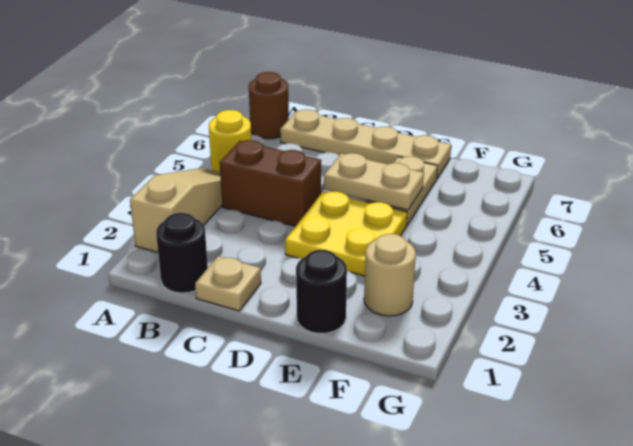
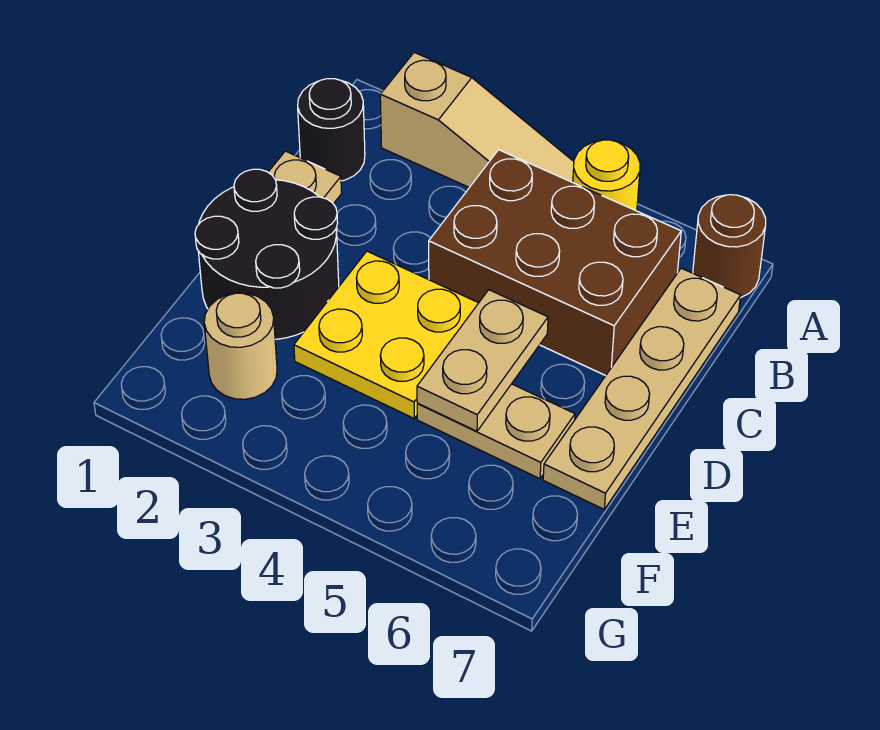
brown brick B4:C4 level 1 -> brown brick B4:C6 level 1
black round brick E1 level 1 -> black round brick D1:E2 level 1

